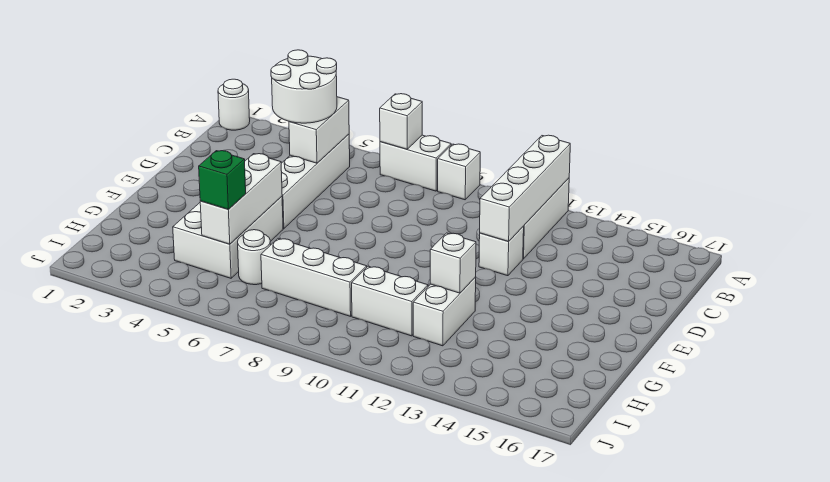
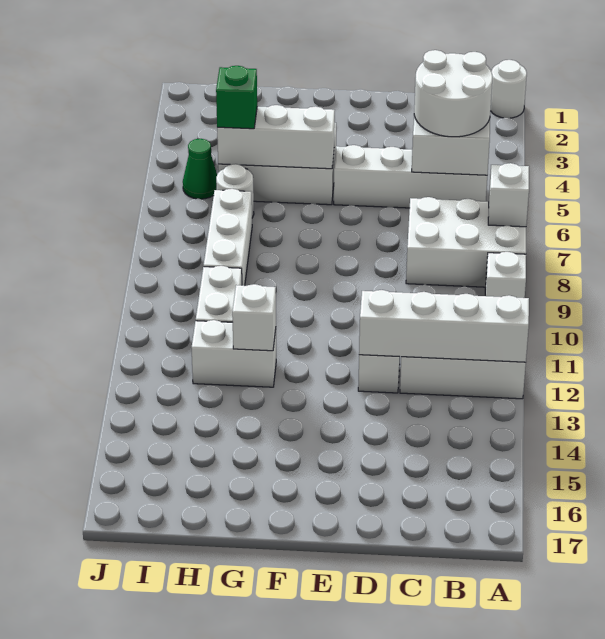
white brick A7:A8 level 1 -> white brick A7:C8 level 1
none -> green cone I5 level 1

